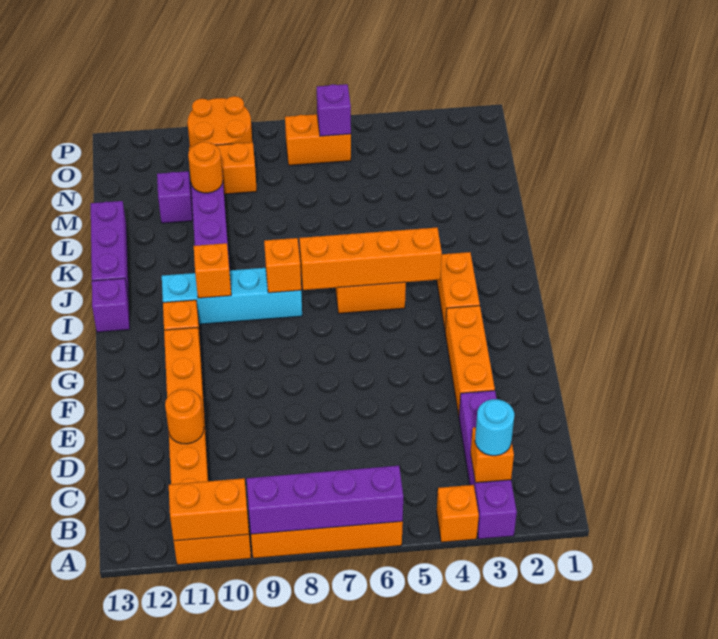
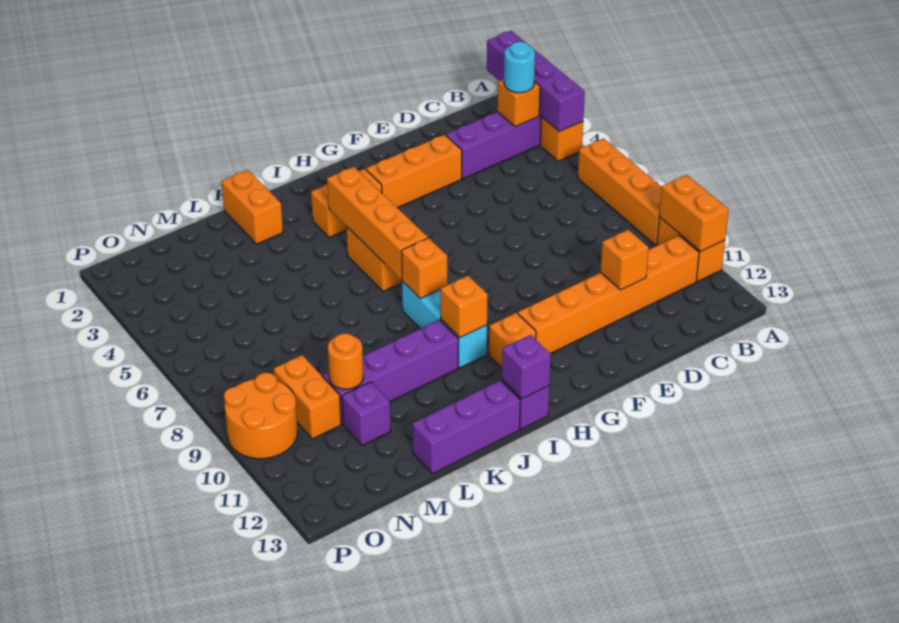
purple brick A6:A9 level 2 -> purple brick A1:A4 level 2
orange round brick D11 level 2 -> orange brick D11 level 2
cyan brick I8:I11 level 1 -> cyan brick I8:I10 level 1
orange brick O6:O7 level 1 -> orange brick K1:K2 level 1
purple brick O6 level 2 -> purple brick I13 level 2

